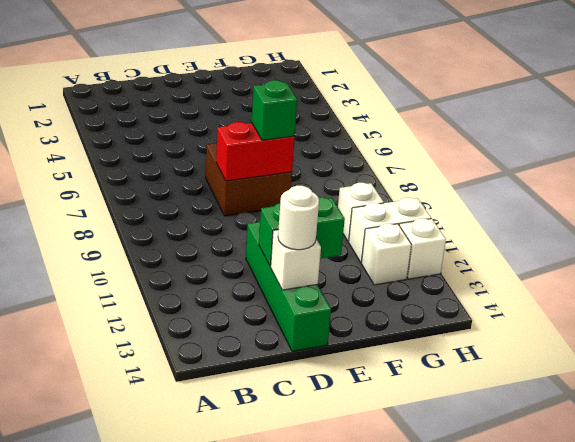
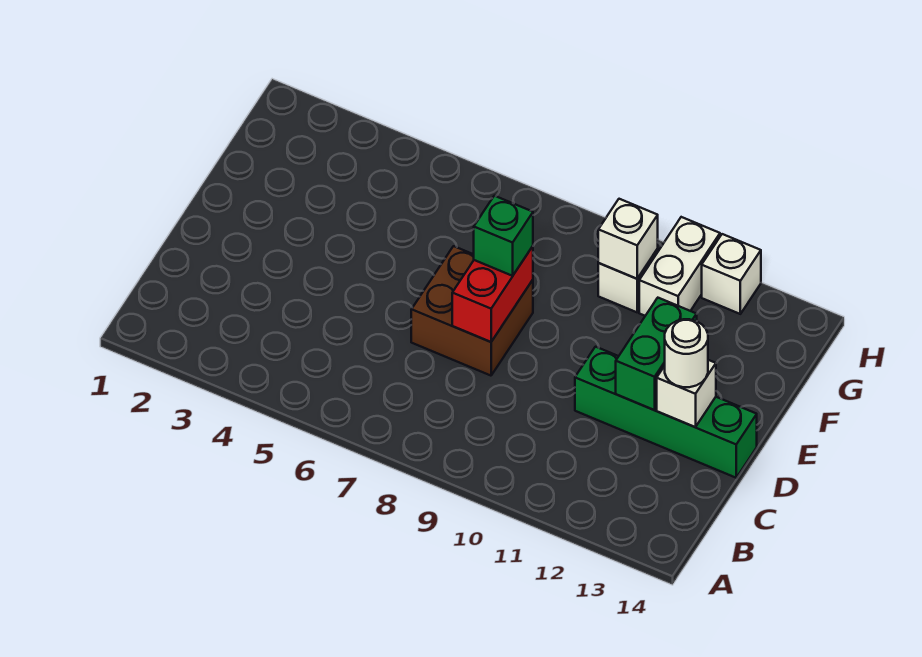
white brick G12 level 1 -> white brick G10 level 2

